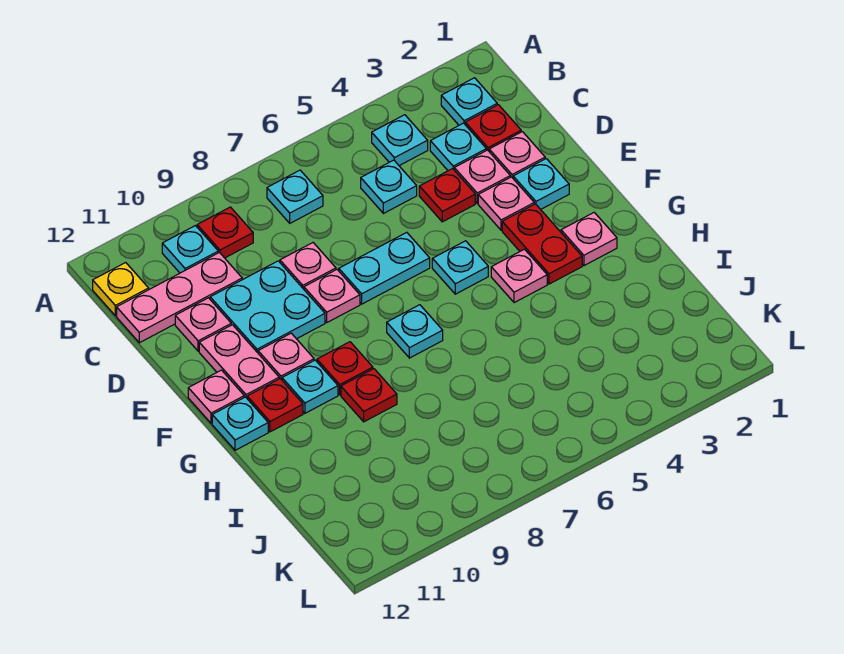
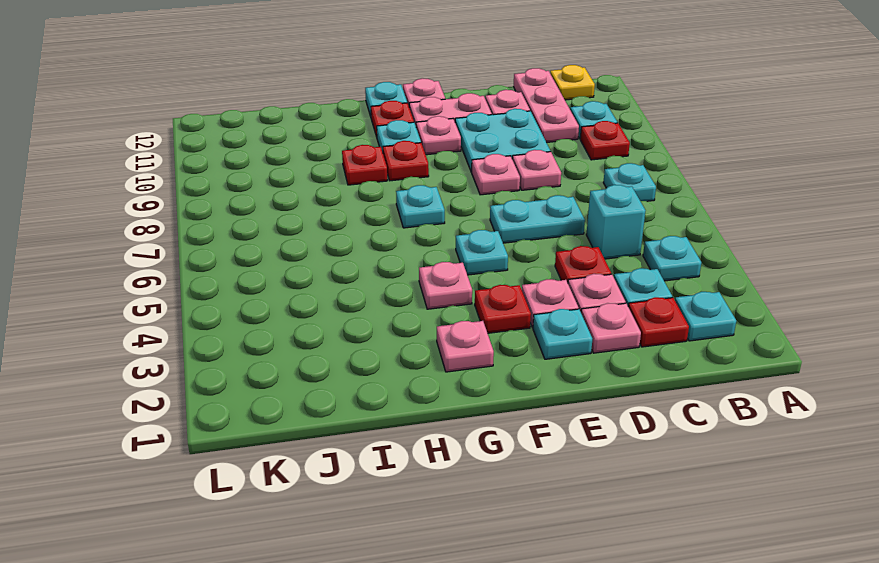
cyan plate C5 level 1 -> cyan brick C5 level 1
cyan plate E6:E7 level 1 -> cyan plate D6:E6 level 1
red plate F3:G3 level 1 -> red plate F3 level 1

